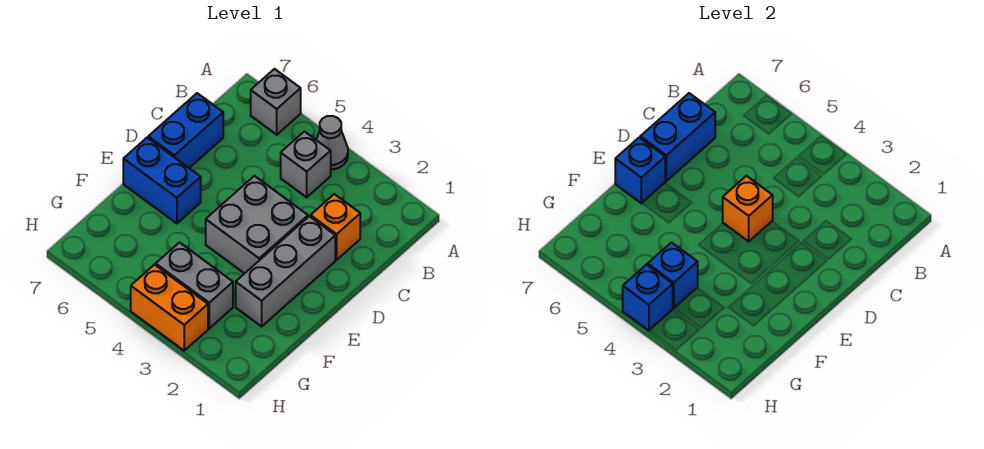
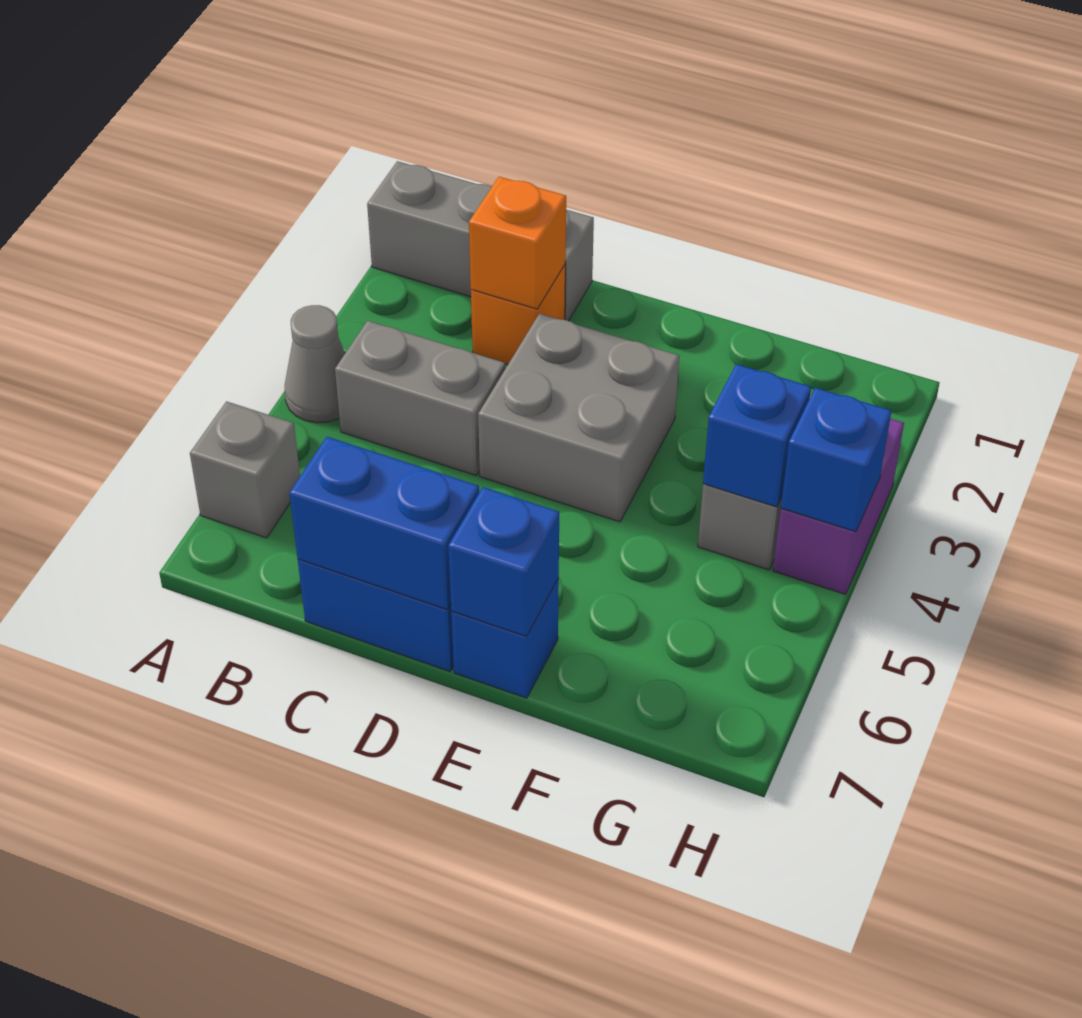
grey brick B4 level 1 -> grey brick B4:C4 level 1
grey brick D2:F2 level 1 -> grey brick A1:C1 level 1
orange brick D4 level 2 -> orange brick C2 level 2
blue brick E6:E7 level 1 -> blue brick E7 level 1
orange brick H3:H4 level 1 -> purple brick H3:H4 level 1

